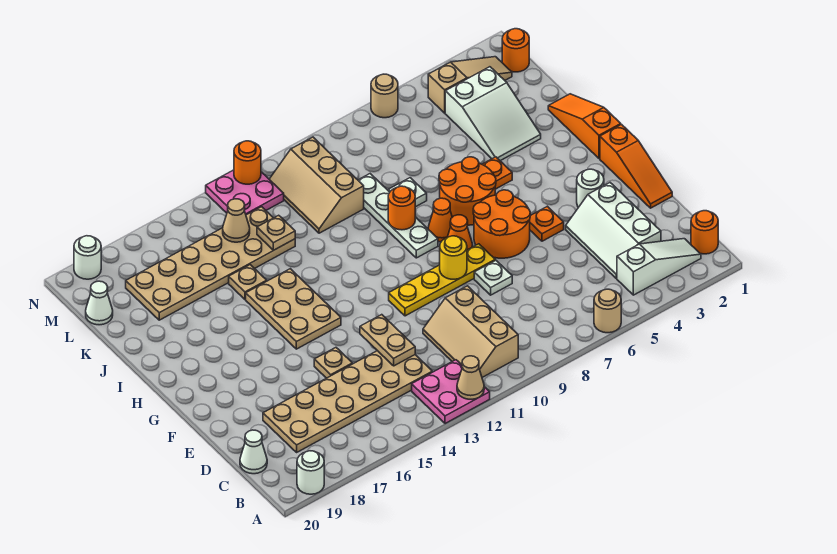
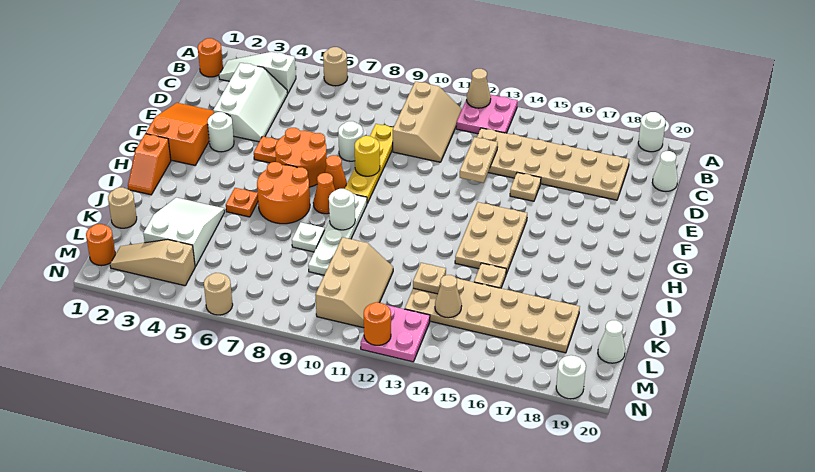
orange slope E1:G1 level 1 top G -> orange slope E1:G2 level 1 top G
white plate E8 level 1 -> white round brick E8 level 1
yellow plate F8:F11 level 1 -> yellow plate D9:G9 level 1
orange slope H1:J1 level 1 top H -> orange slope H1:I1 level 1 top H
orange round brick I9 level 2 -> white round brick I9 level 2
none -> tan round brick K1 level 1

